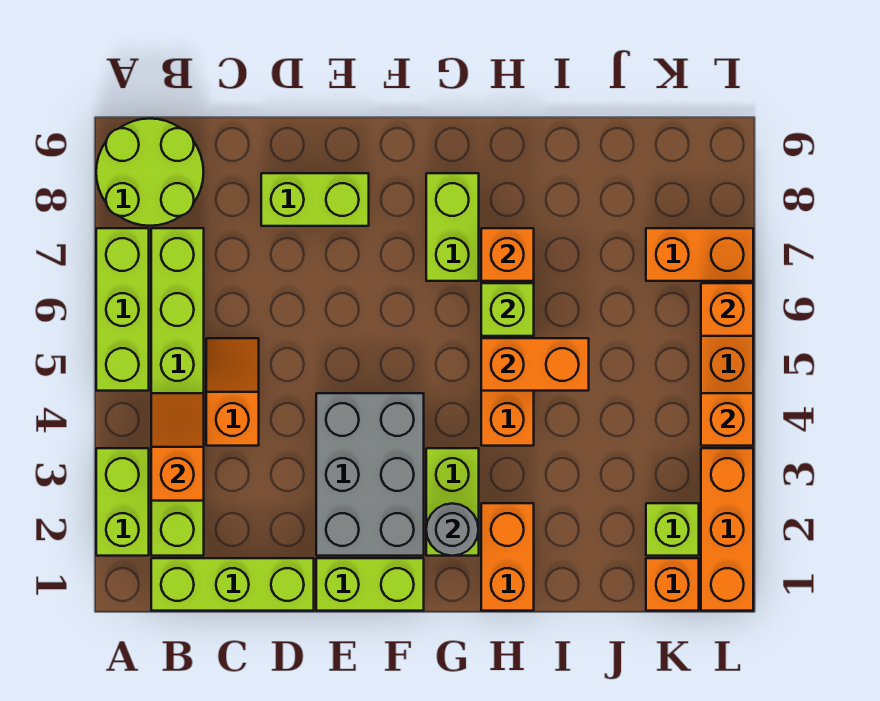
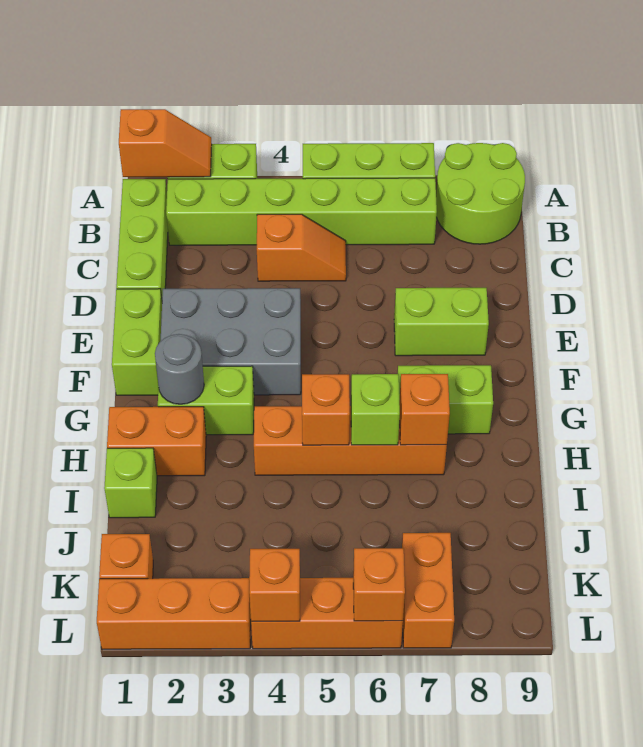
orange slope B3:B4 level 2 top 3 -> orange slope A1:A2 level 2 top 1
lime brick D8:E8 level 1 -> lime brick E7:E8 level 1
orange brick H5:I5 level 2 -> orange brick H5 level 2
lime brick K2 level 1 -> lime brick I1 level 1

